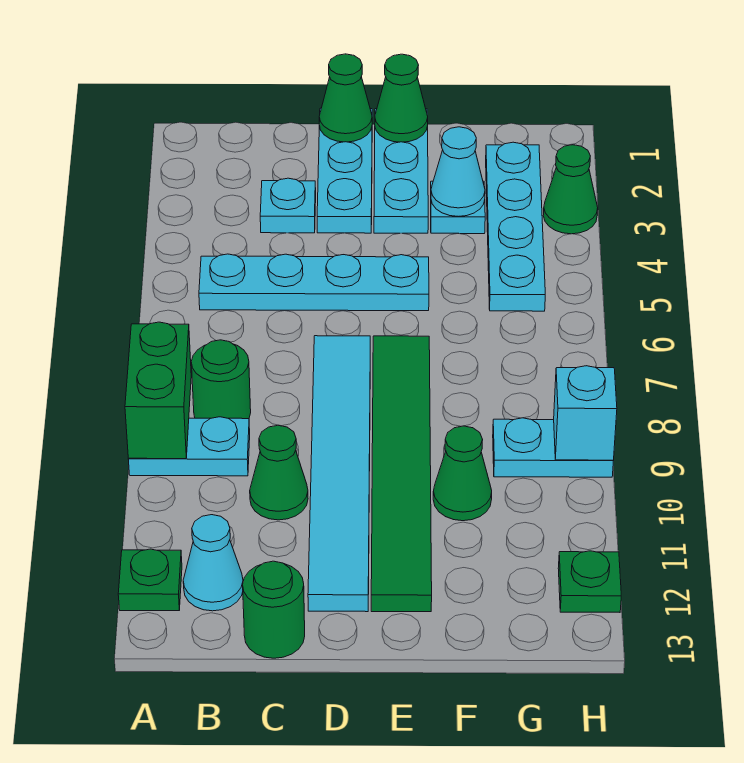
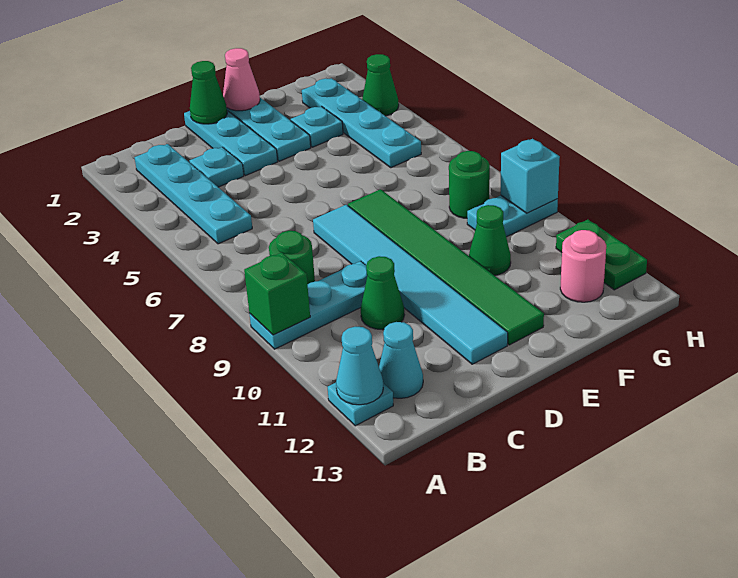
green brick A8:A9 level 2 -> green brick A9 level 2
cyan plate A9:B9 level 1 -> cyan plate A9:C9 level 1
green plate A12 level 1 -> cyan plate A12 level 1
cyan plate B5:E5 level 1 -> cyan plate B2:B5 level 1
green round brick C13 level 1 -> green round brick G8 level 1
green cone E1 level 2 -> pink cone E1 level 2
cyan cone F3 level 2 -> cyan cone A12 level 2
none -> pink round brick G12 level 1
green plate H12 level 1 -> green plate H11:H12 level 1

